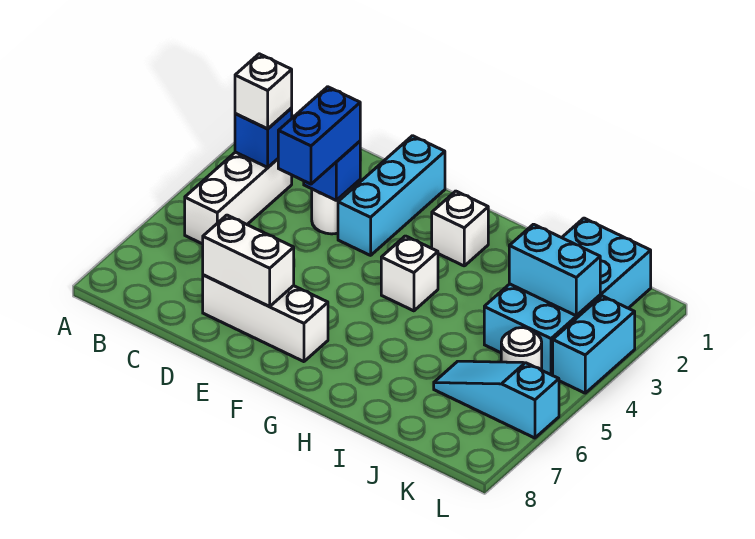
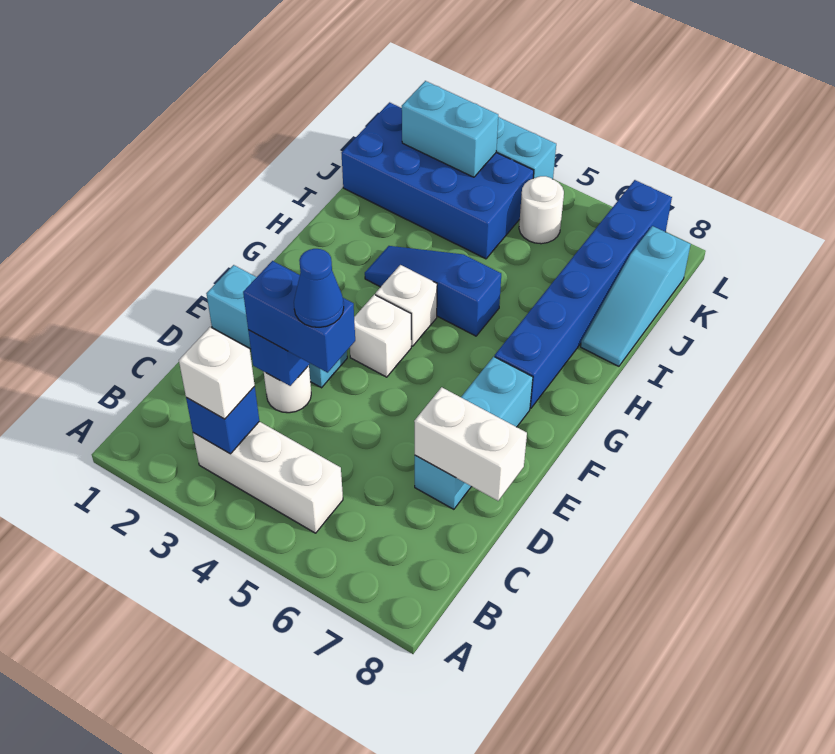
none -> blue cone D4 level 4
white brick D7:F7 level 1 -> cyan brick D7:F7 level 1
white brick D7:E7 level 2 -> white brick D7:D8 level 2
white brick G2 level 1 -> white brick F4 level 1
none -> blue brick G7:L7 level 1
none -> blue slope H3:H5 level 1 top 5
cyan brick J1:K4 level 1 -> blue brick J1:K4 level 1
cyan brick J3:K3 level 2 -> cyan brick K2:K3 level 2
cyan slope J6:L6 level 1 top L -> cyan slope I8:K8 level 1 top K

